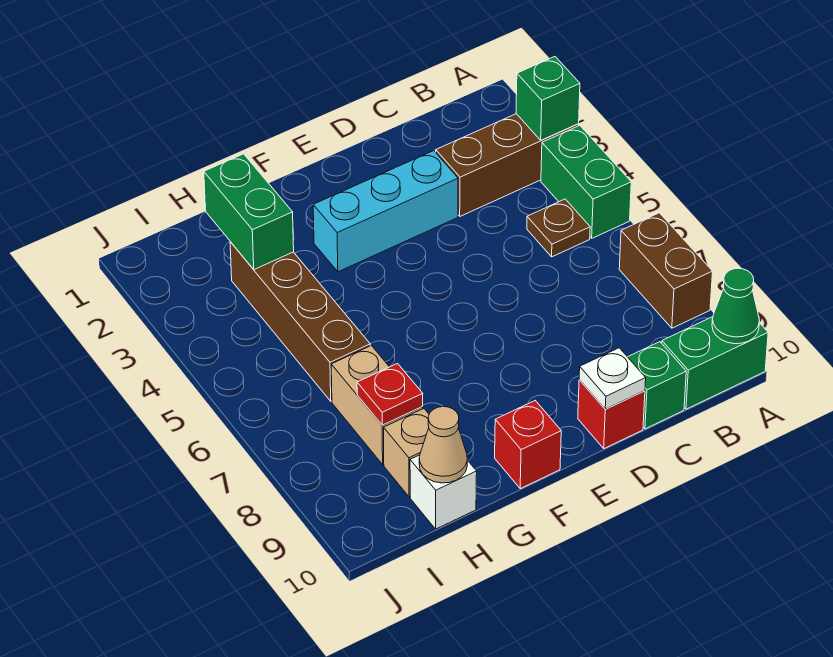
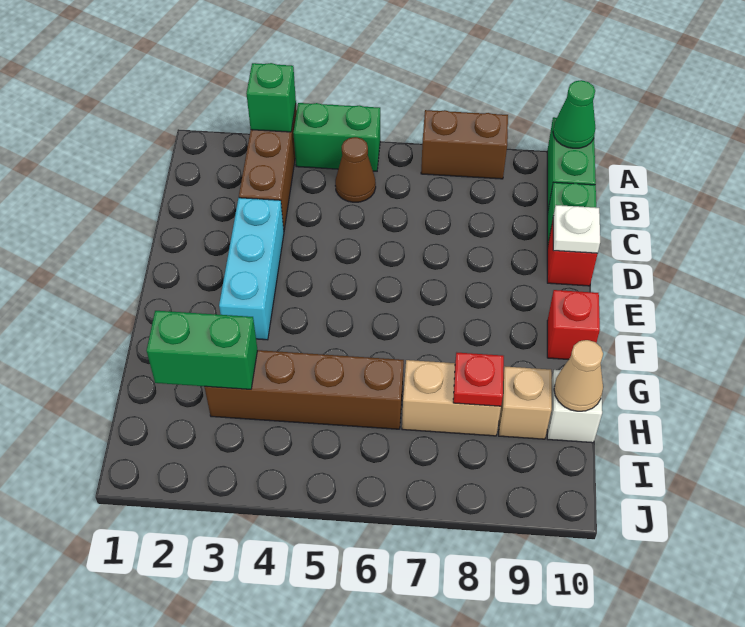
brown plate B5 level 1 -> brown cone B5 level 1

